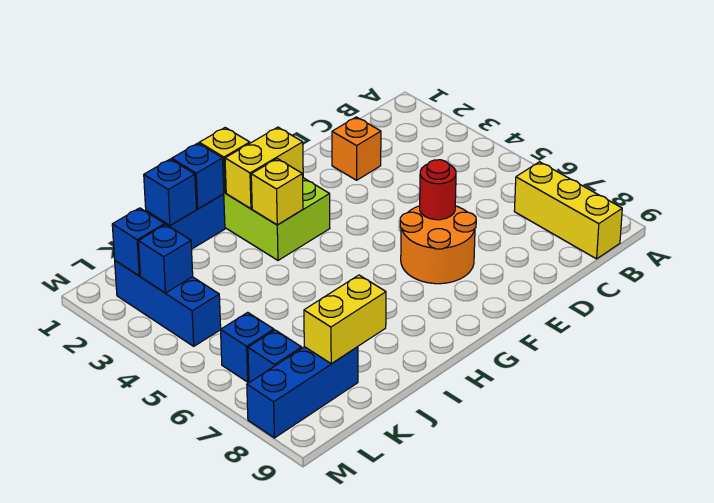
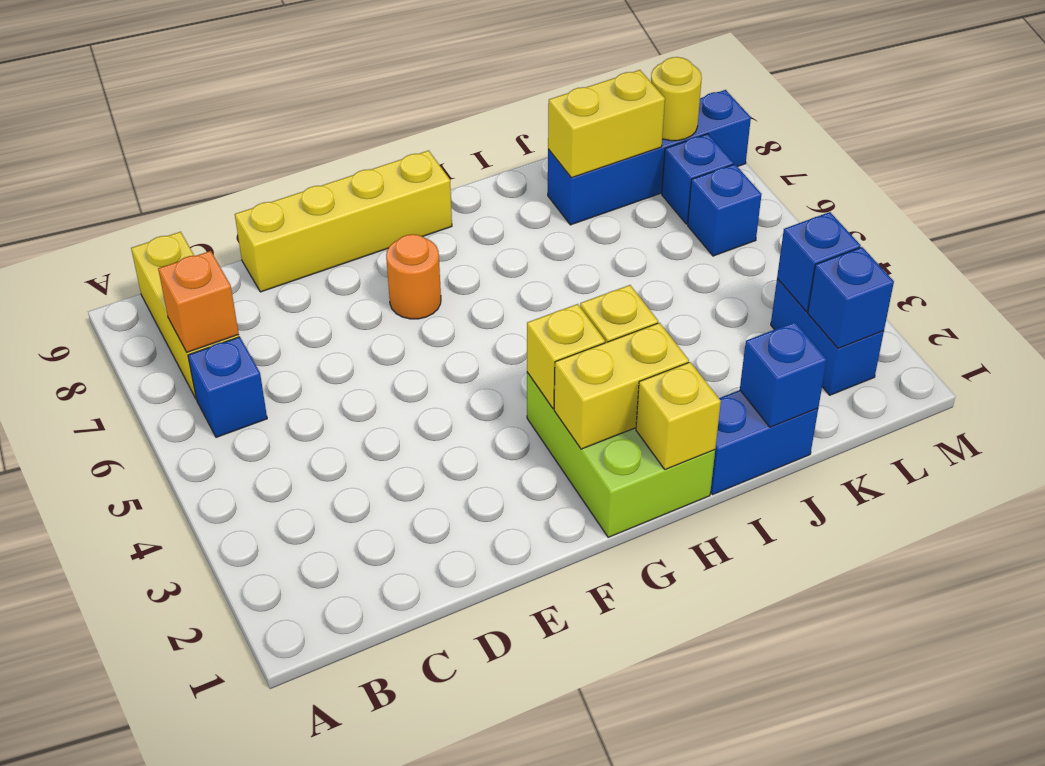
orange brick D2 level 1 -> orange brick B7 level 2
none -> yellow brick D9:G9 level 1
orange round brick E6:F7 level 1 -> orange round brick F7 level 1
red round brick E6 level 2 -> none
none -> yellow brick G3 level 2
blue brick I1 level 2 -> blue brick B6 level 1
blue brick K8:M8 level 1 -> blue brick J8:M8 level 1
blue brick L2:L4 level 1 -> blue brick L2:L3 level 1
none -> yellow round brick L8 level 2

